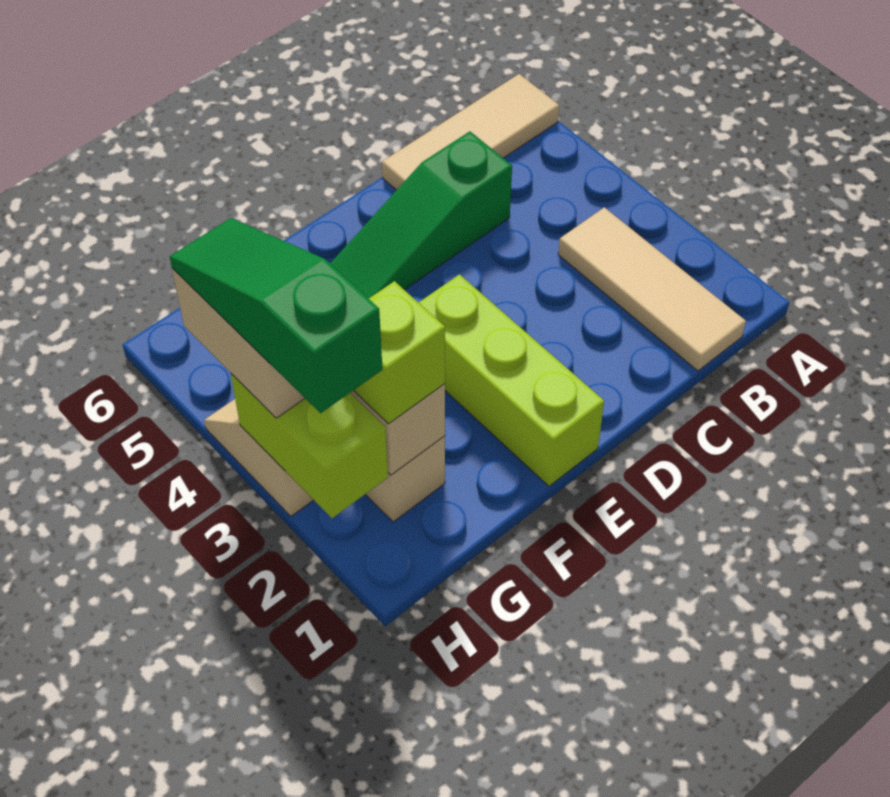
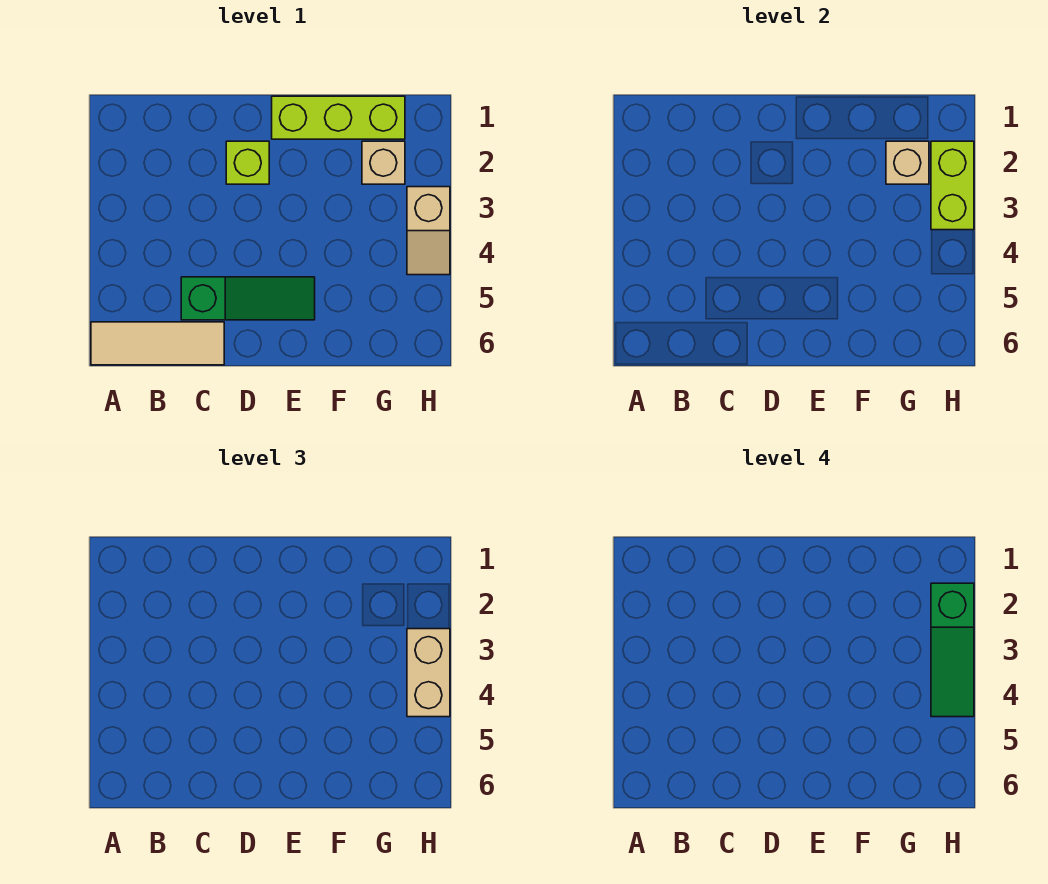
tan tile B1:B3 level 1 -> none
lime brick E1:E3 level 1 -> lime brick E1:G1 level 1
lime brick G2 level 3 -> lime brick D2 level 1

